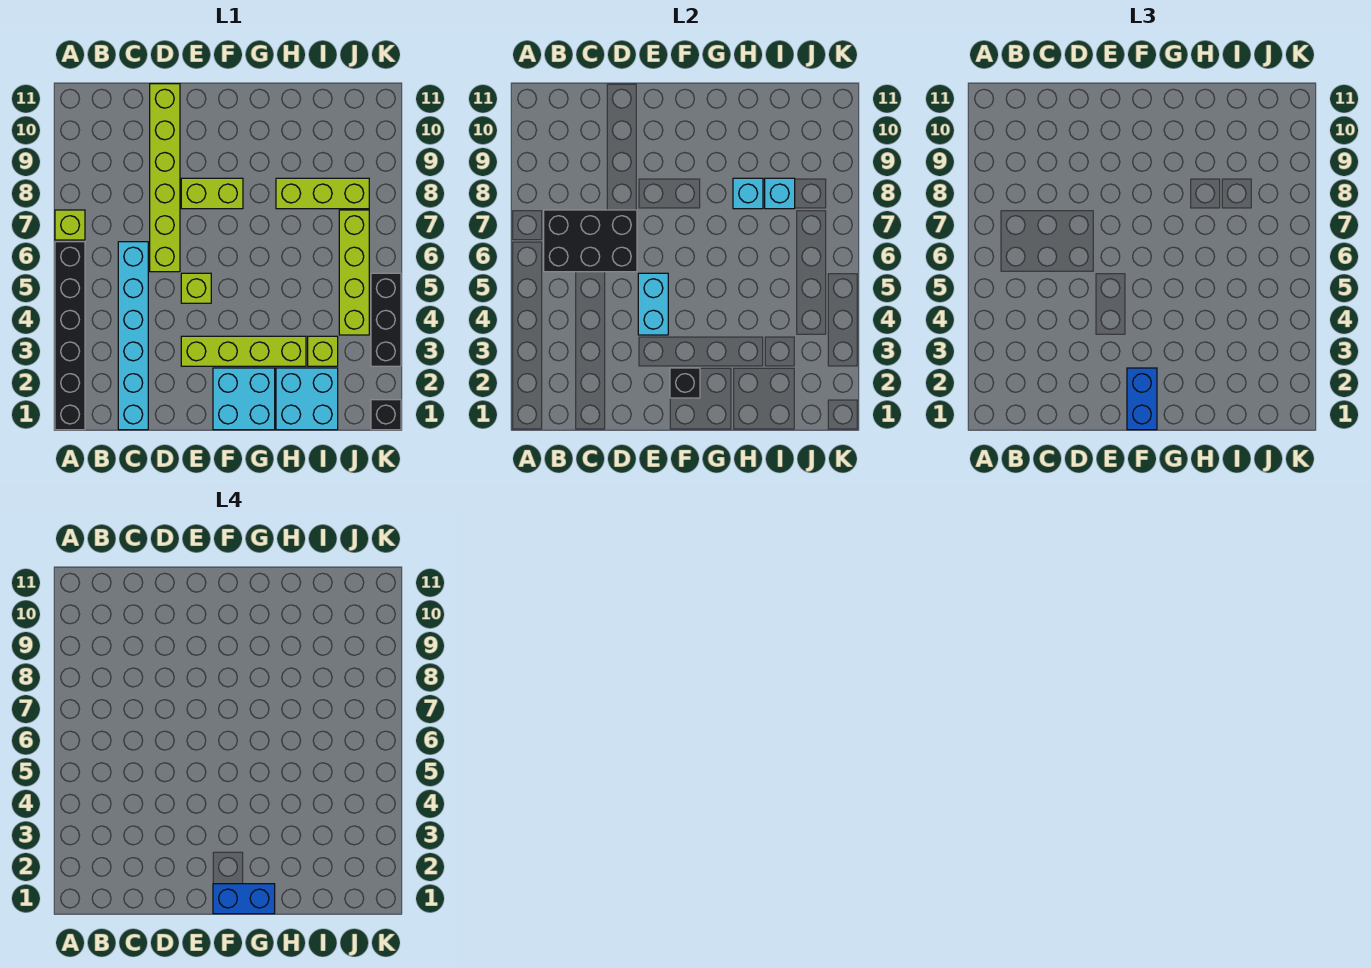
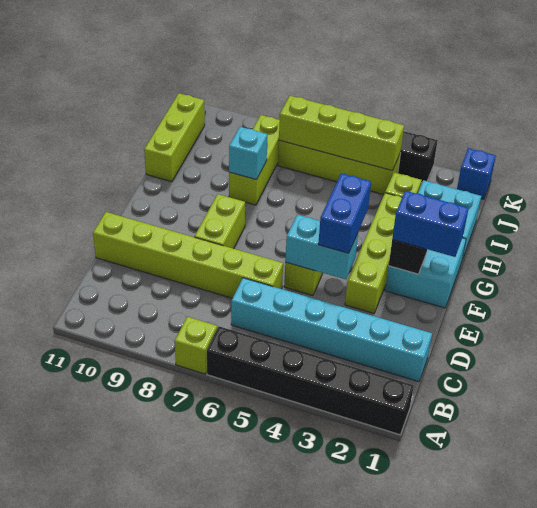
black brick B6:D7 level 2 -> none
blue brick F1:G1 level 4 -> blue brick E4:F4 level 3
none -> lime brick H11:J11 level 1
cyan brick I8 level 2 -> none
none -> lime brick J4:J7 level 2
black brick K1 level 1 -> blue brick K1 level 1

